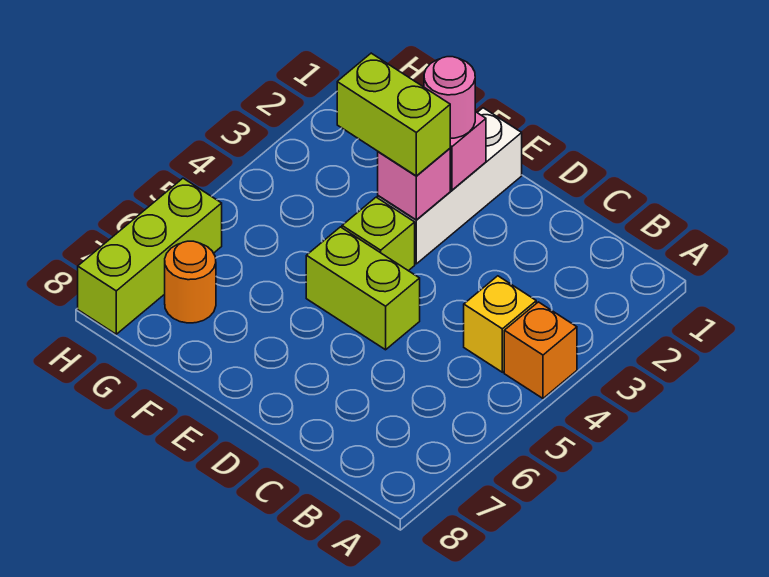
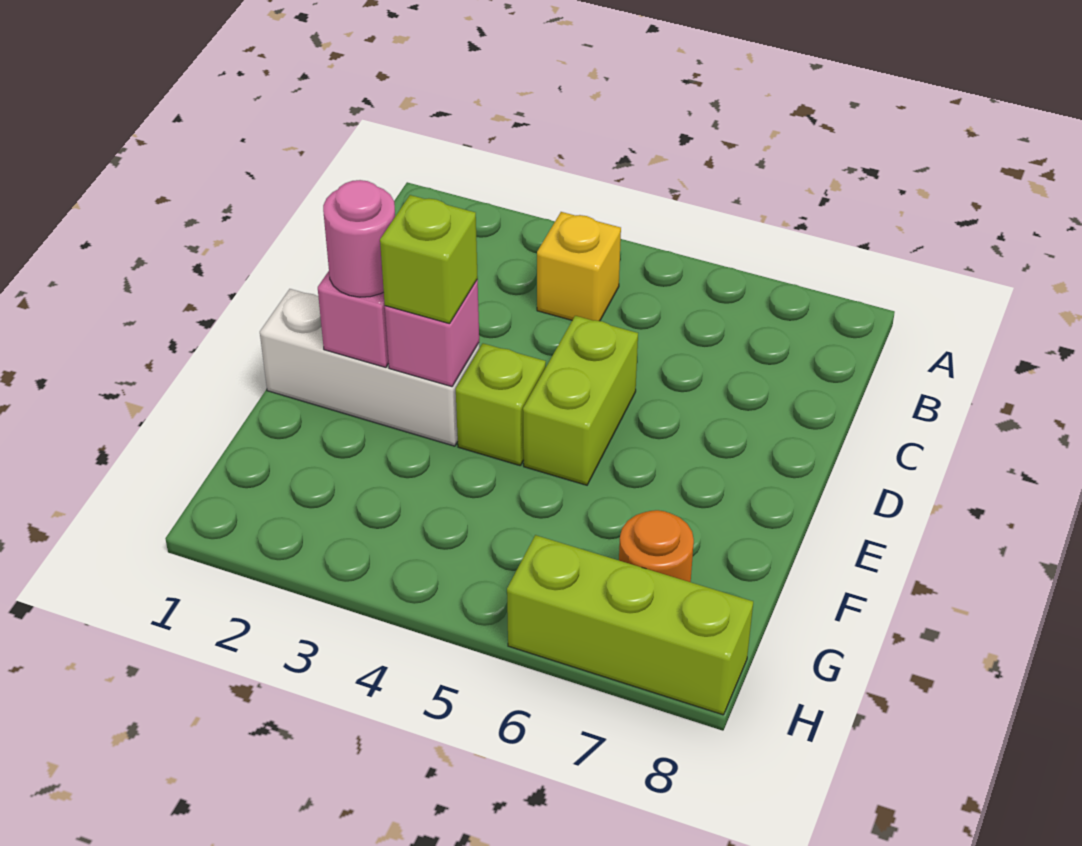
orange brick A4 level 1 -> none
lime brick E3:F3 level 3 -> lime brick E3 level 3

